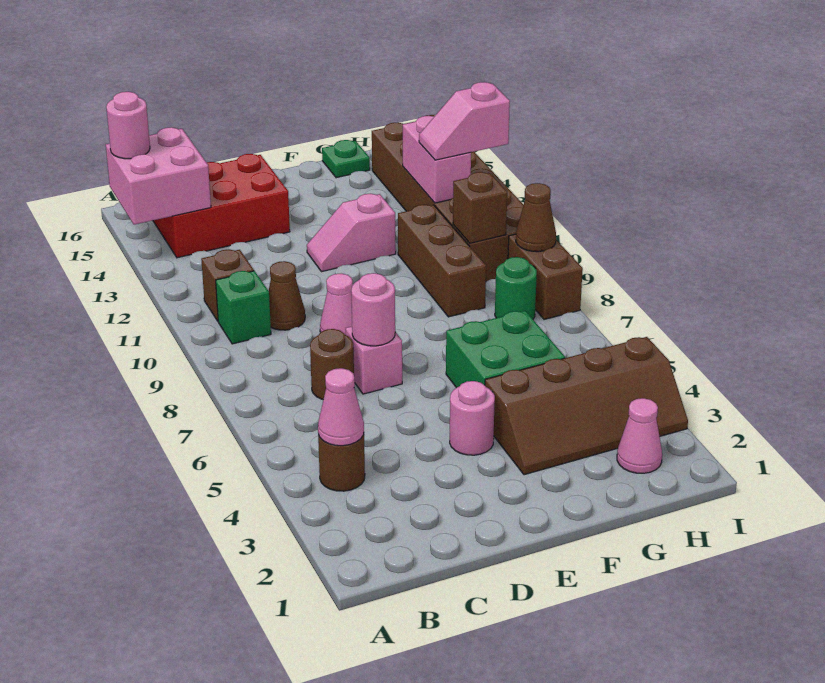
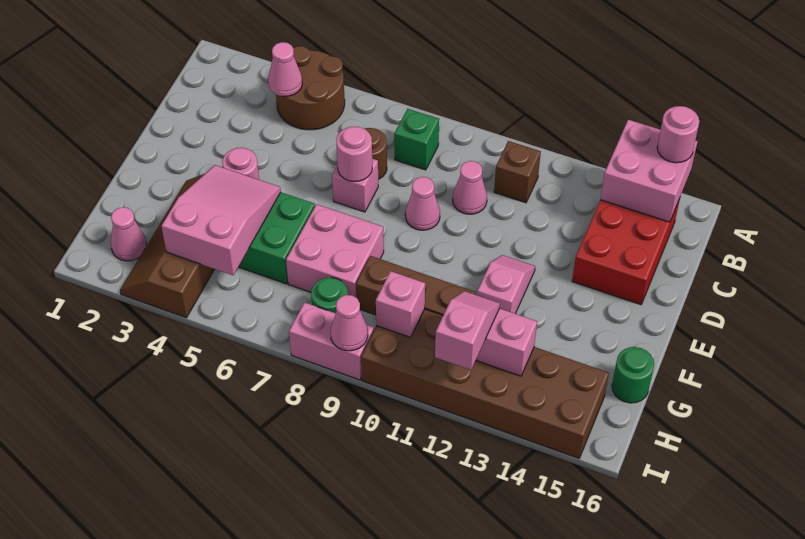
brown round brick B4 level 1 -> brown round brick A4:B5 level 1
green brick B10 level 1 -> green brick B8 level 1
brown cone C10 level 1 -> pink cone C10 level 1
none -> pink slope F4:H5 level 2 top H
none -> pink brick F7:G8 level 1
green plate G16 level 1 -> green round brick G16 level 1
brown brick H10 level 2 -> pink brick H10 level 2
brown brick I8:I9 level 1 -> pink brick I8:I9 level 1
brown cone I9 level 2 -> pink cone I9 level 2

